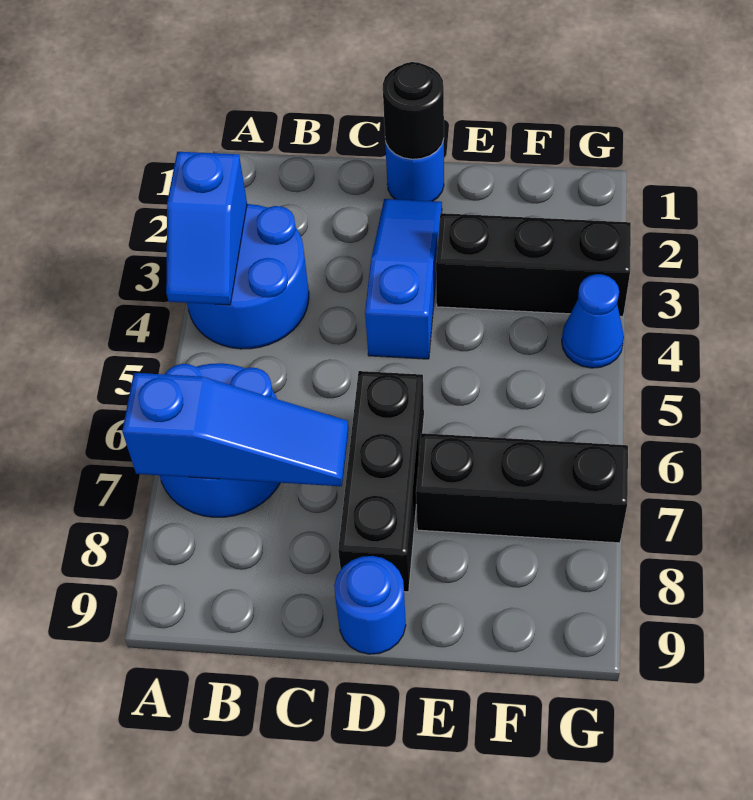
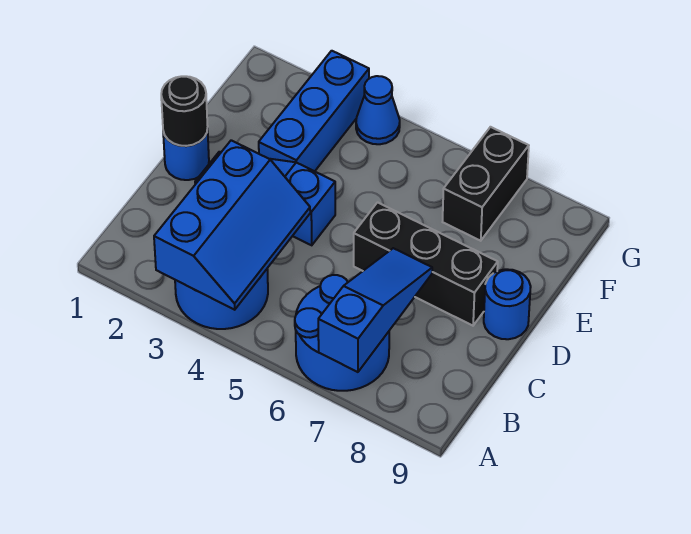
blue slope A3:A4 level 2 top 3 -> blue slope A3:C4 level 2 top 3
black brick E3:G3 level 1 -> blue brick E3:G3 level 1
black brick E7:G7 level 1 -> black brick F7:G7 level 1

